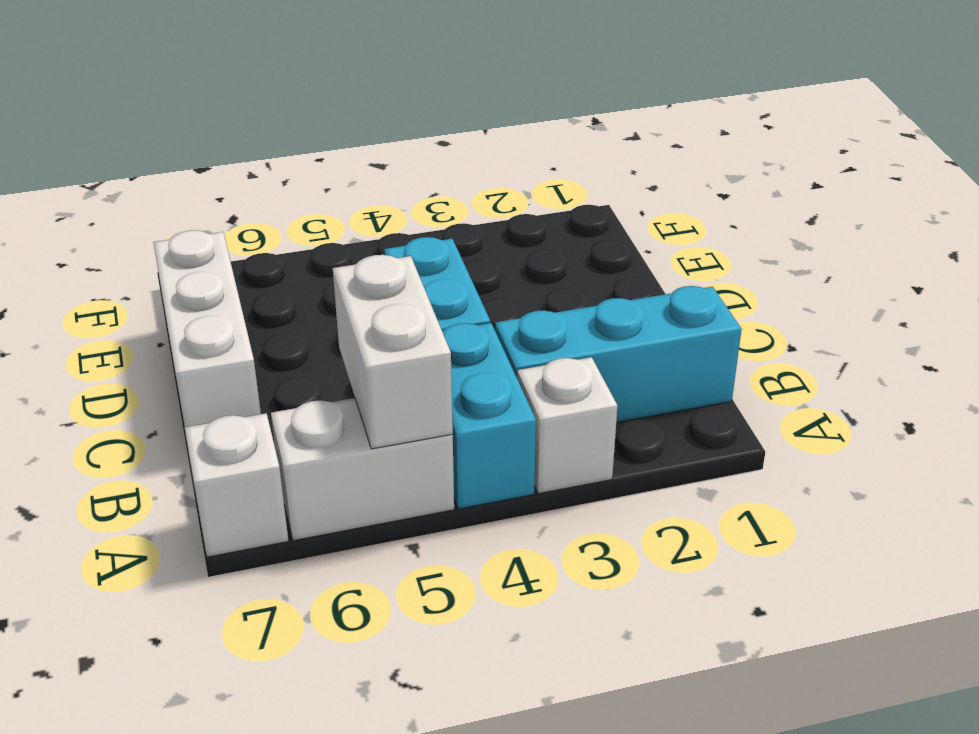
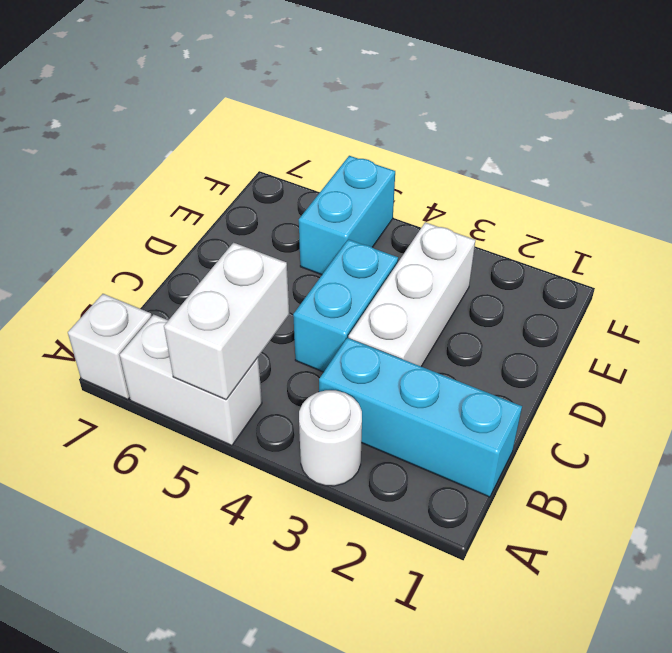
white brick A3 level 1 -> white round brick A3 level 1
cyan brick A4:B4 level 1 -> cyan brick E5:F5 level 1
white brick C7:E7 level 1 -> white brick C3:E3 level 1

